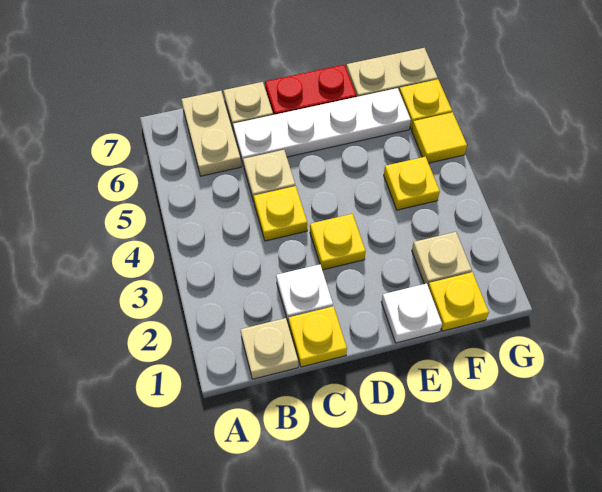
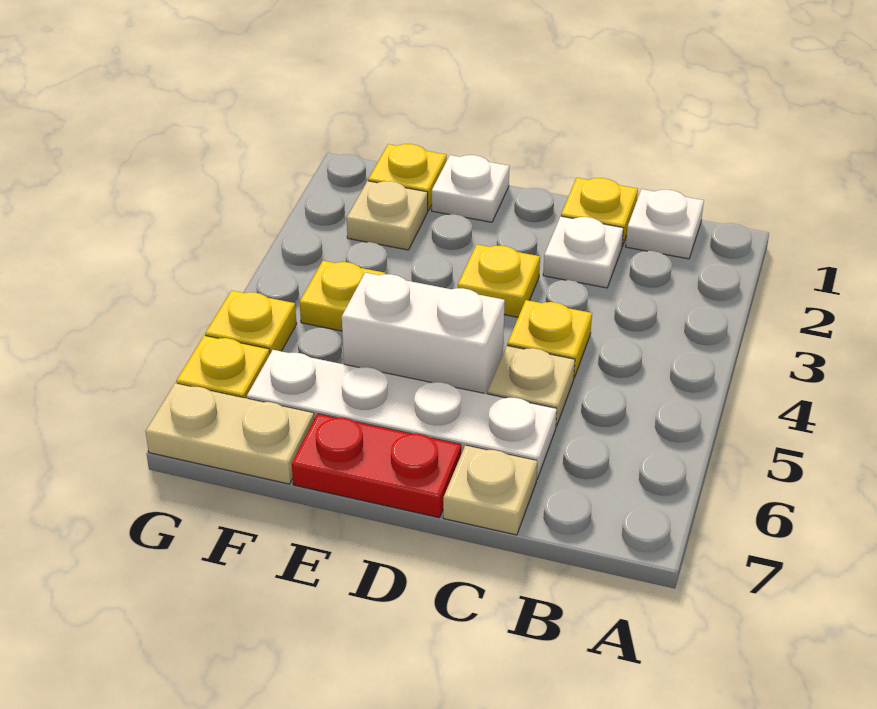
tan plate B1 level 1 -> white plate B1 level 1
tan plate B6:B7 level 1 -> none
none -> white brick D5:E5 level 1
yellow tile G5 level 1 -> yellow plate G5 level 1

